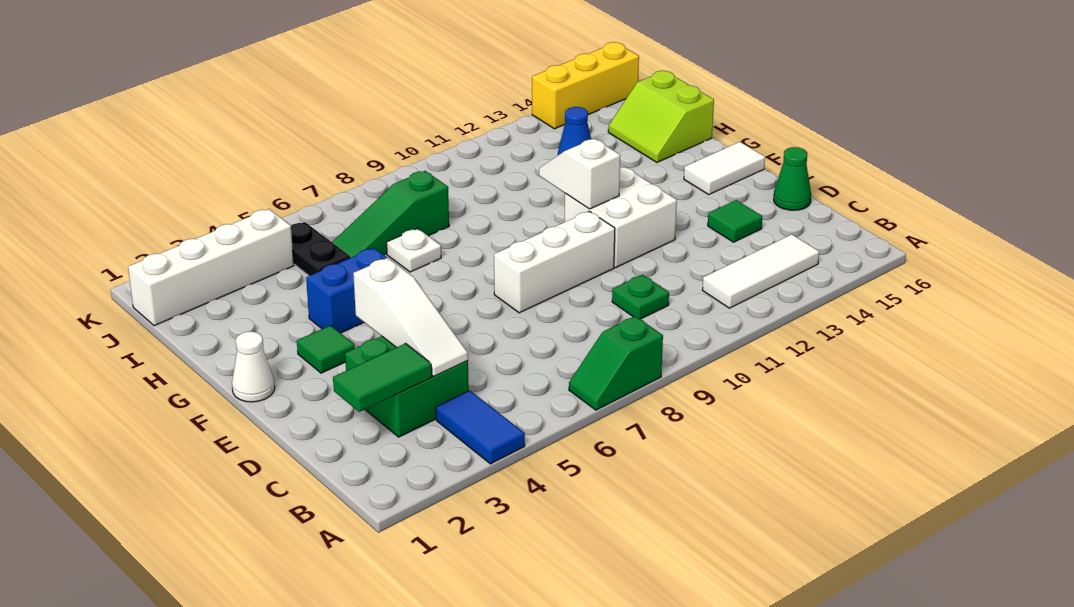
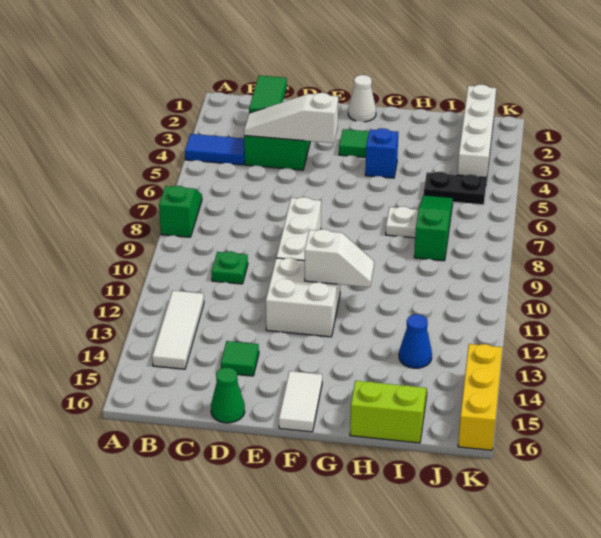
blue brick G4:G5 level 1 -> blue brick G4 level 1

